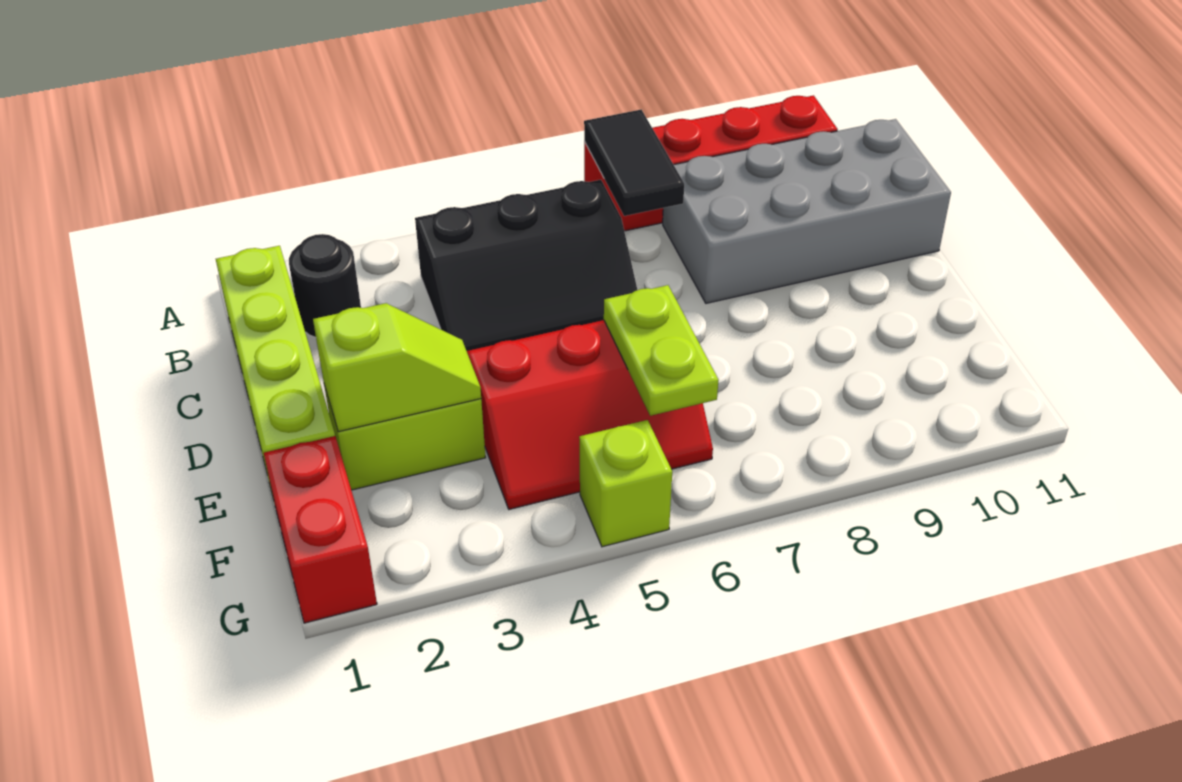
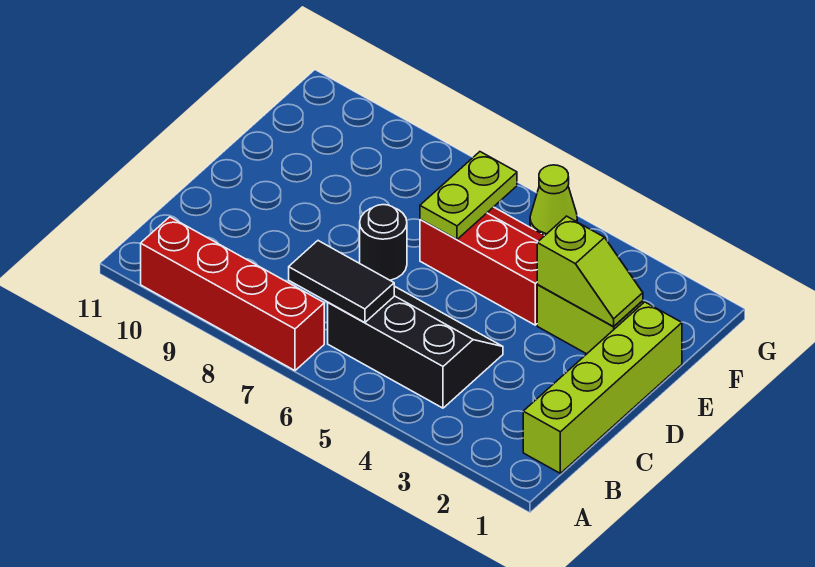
black tile A7:B7 level 2 -> black tile B6:B7 level 2
black round brick B2 level 1 -> black round brick D7 level 1
grey brick B8:C11 level 1 -> none
lime slope E2:E3 level 2 top 2 -> lime slope E2:E3 level 2 top 3
red brick F1:G1 level 1 -> none
lime brick G5 level 1 -> lime cone G5 level 1

